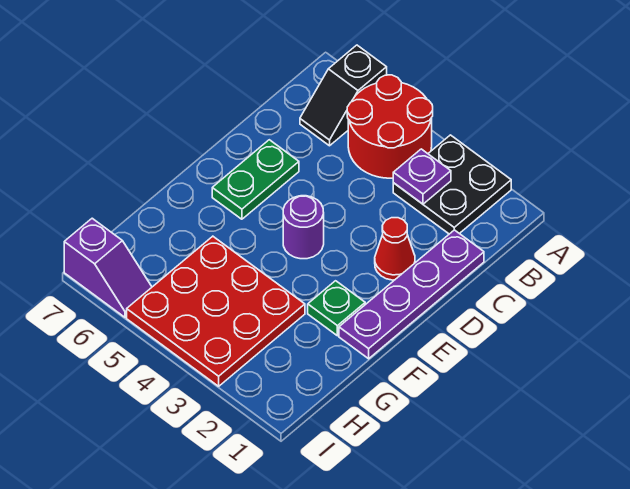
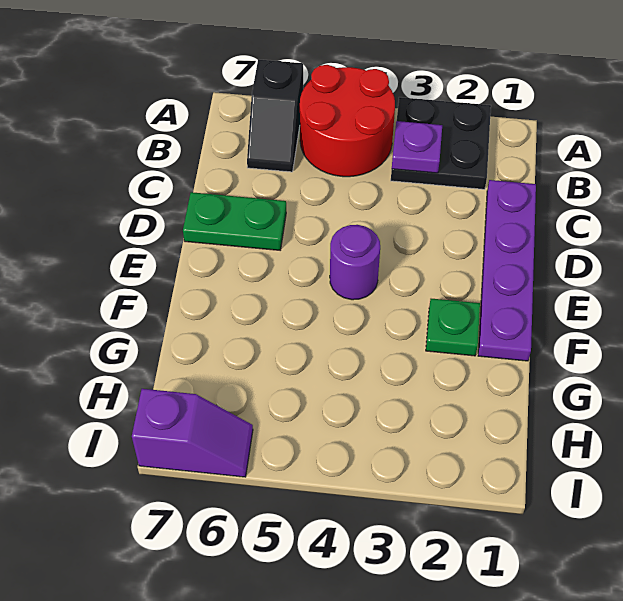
red cone D2 level 1 -> none
green plate D6:E6 level 1 -> green plate D6:D7 level 1
red plate G3:I5 level 1 -> none

